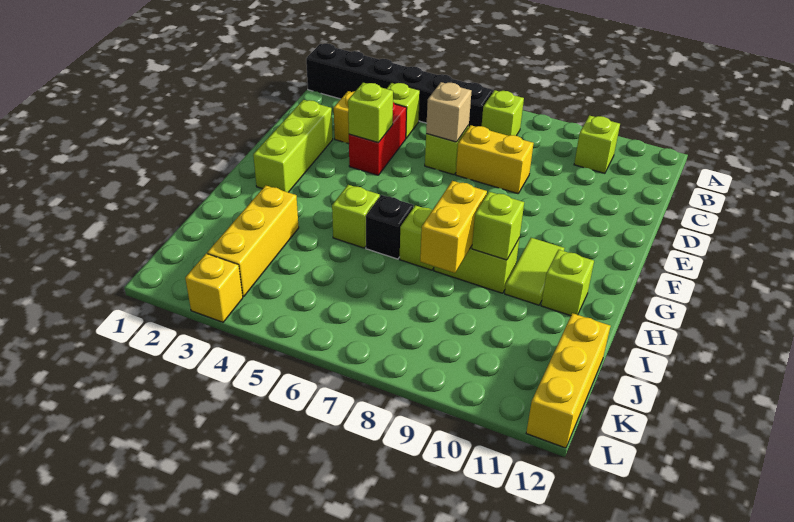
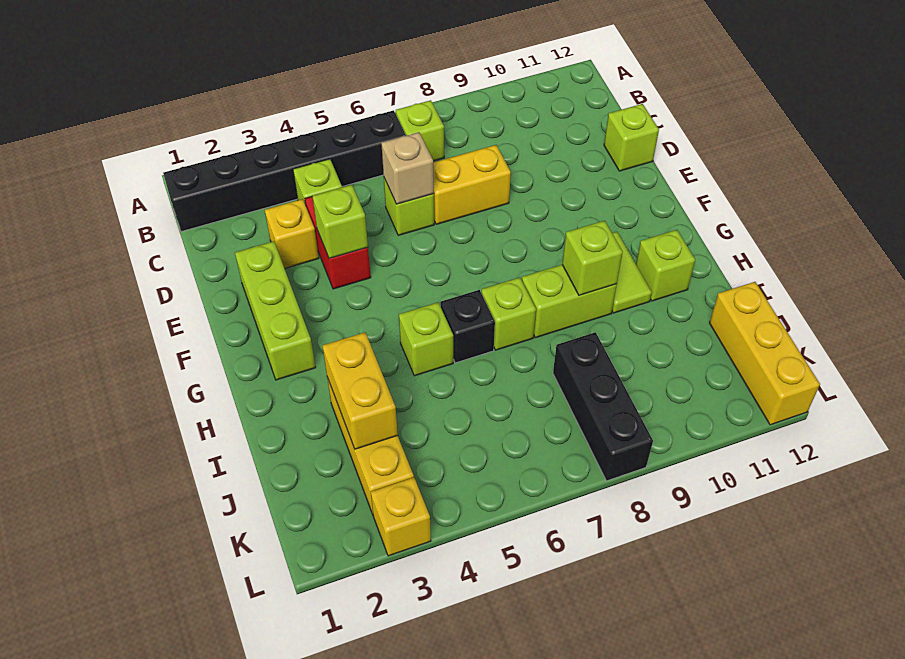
lime brick B10 level 1 -> lime brick D12 level 1
yellow brick H8:I8 level 2 -> yellow brick I3:J3 level 2
none -> black brick J8:L8 level 1

